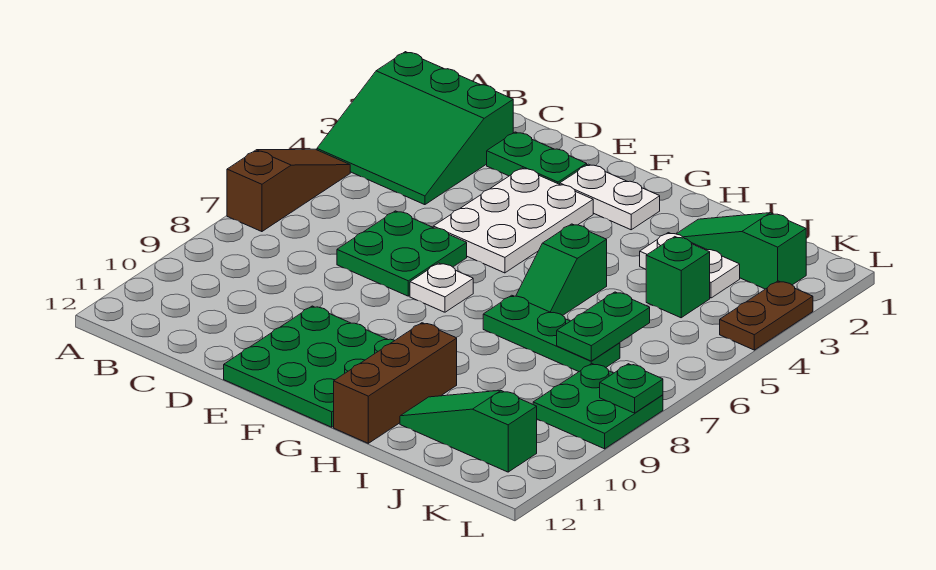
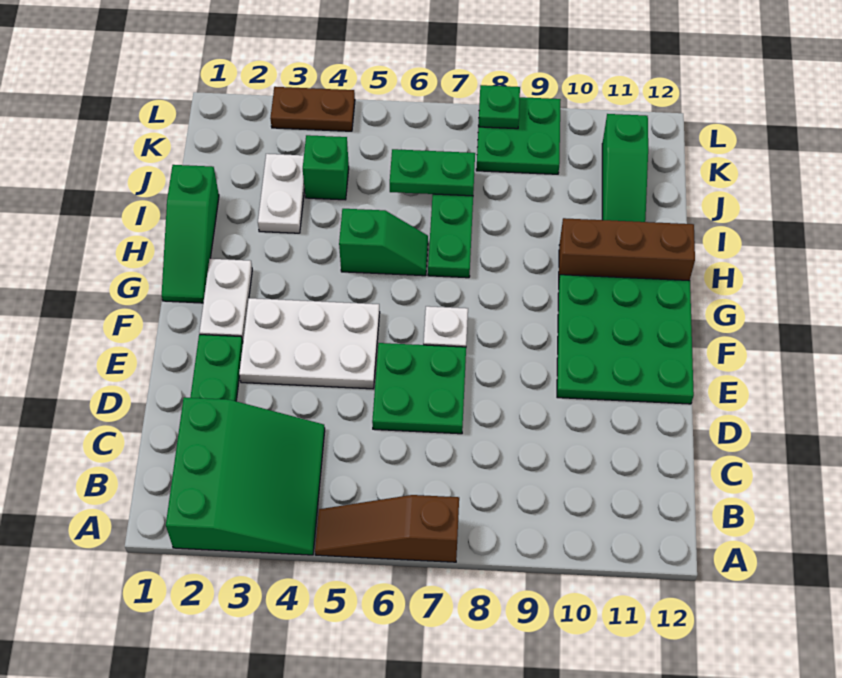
green slope I2:K2 level 1 top K -> green slope G1:I1 level 1 top I

